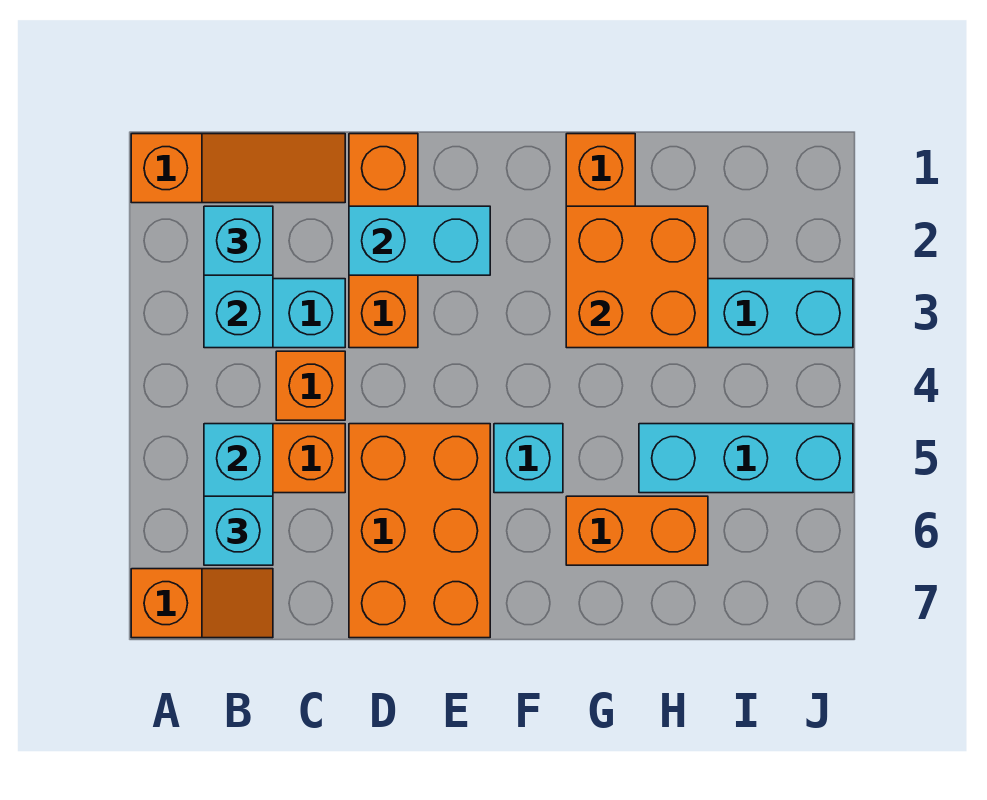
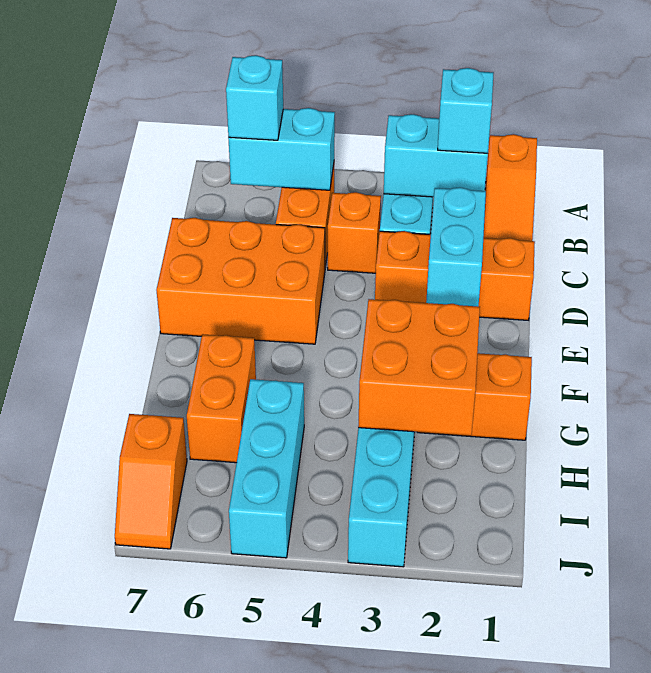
orange slope A7:B7 level 1 top A -> orange slope I7:J7 level 1 top I
cyan brick F5 level 1 -> none

